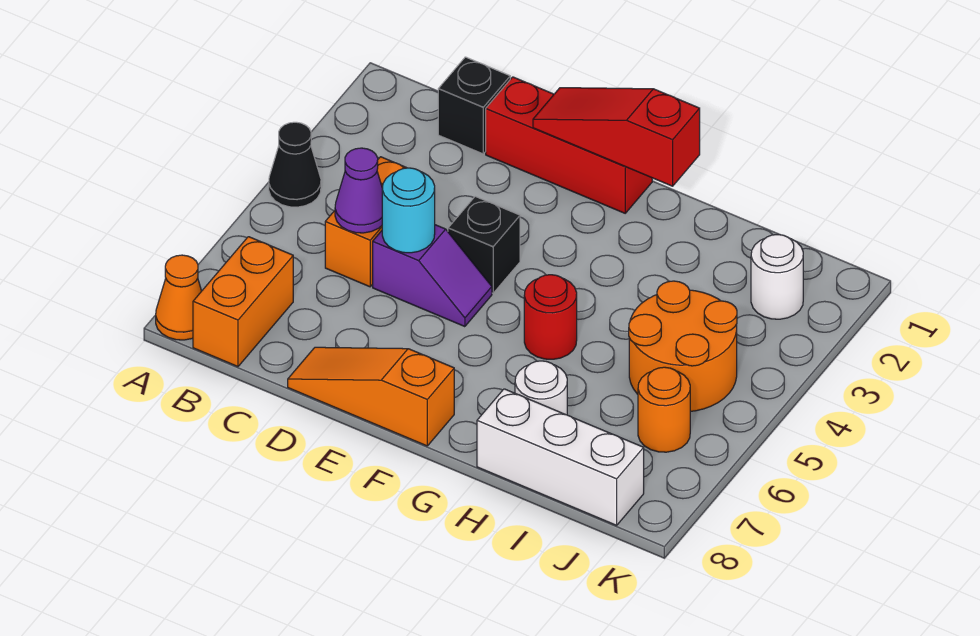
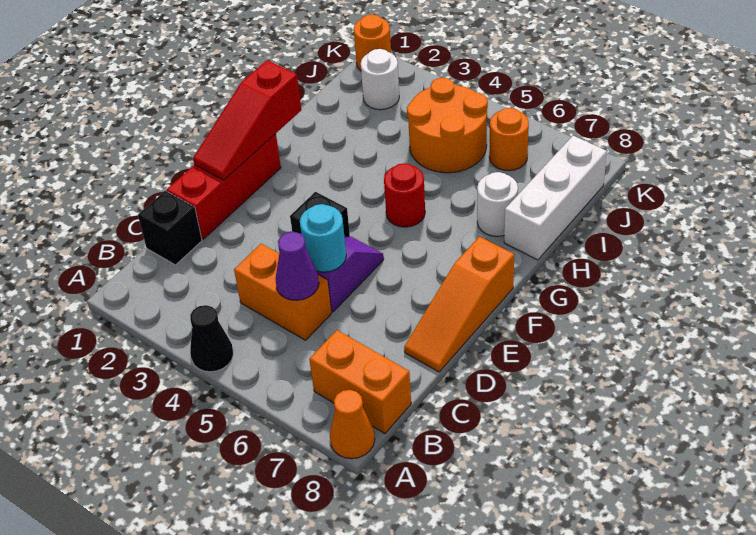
none -> orange round brick K1 level 1

